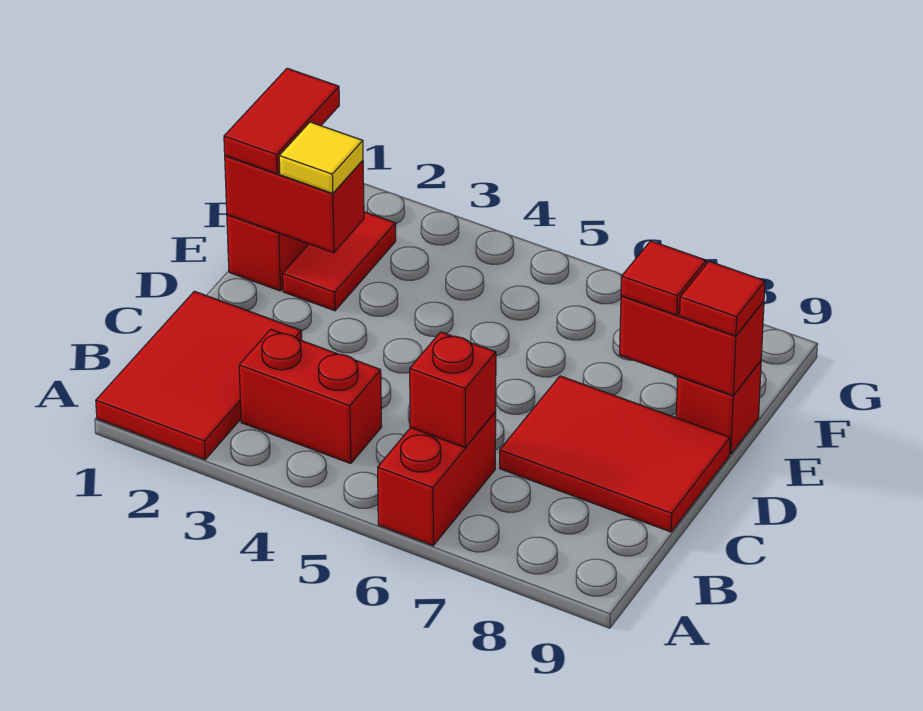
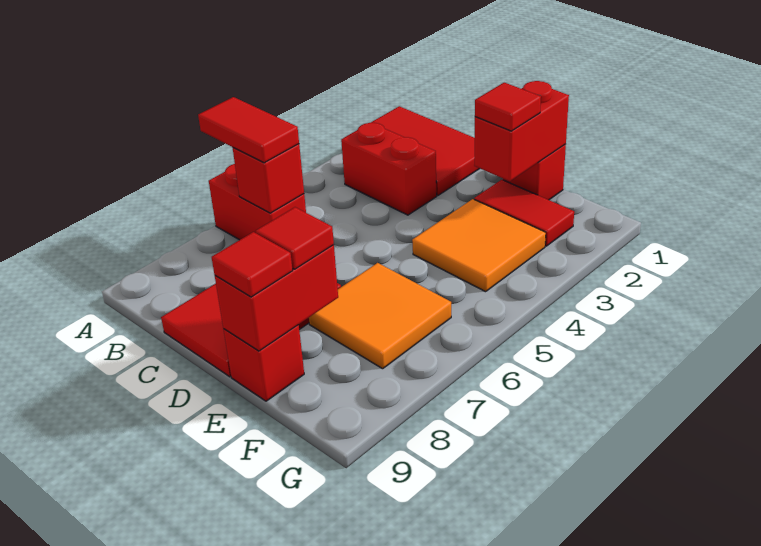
red brick B3:B4 level 1 -> red brick B3:C3 level 1
red tile E1:F1 level 3 -> red tile A6:B6 level 3
yellow tile E2 level 3 -> red tile E2 level 3
none -> orange tile E3:F4 level 1
none -> orange tile E6:F7 level 1

